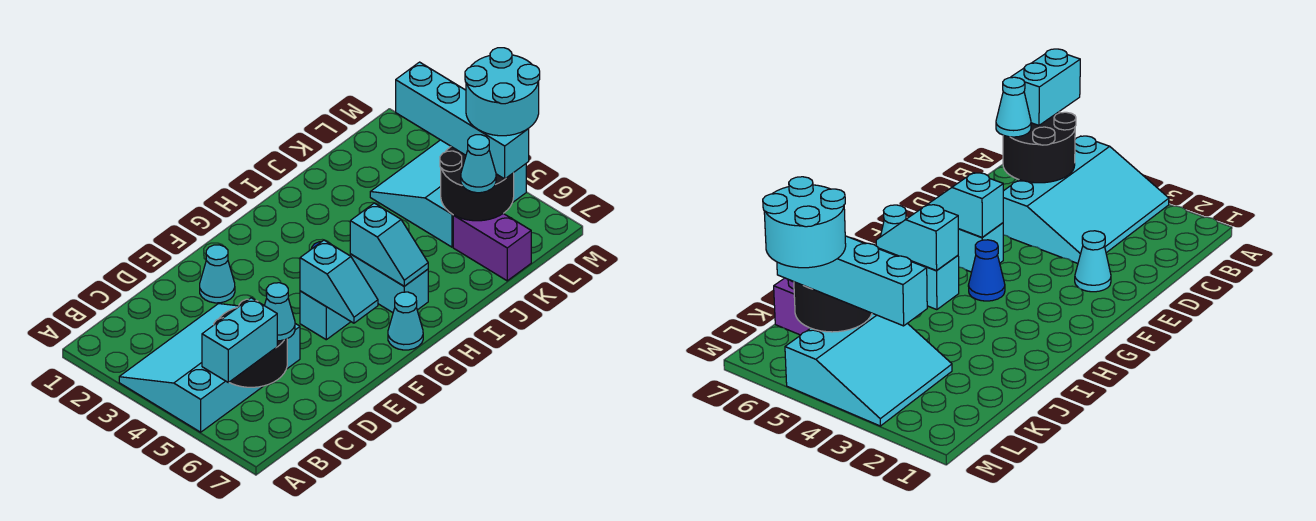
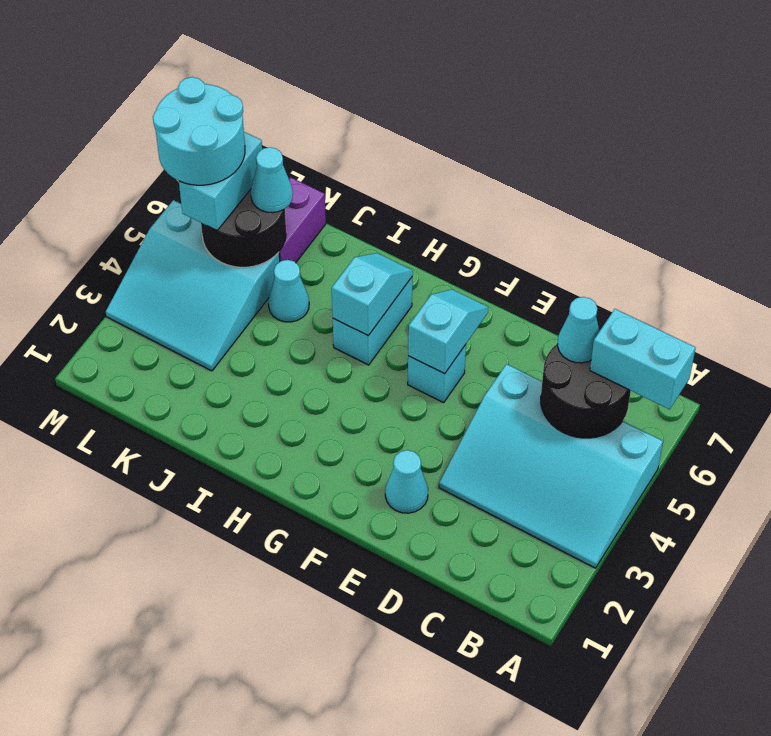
blue cone G4 level 1 -> none
cyan cone G7 level 1 -> cyan cone J5 level 1
cyan brick L3:L6 level 3 -> cyan brick L5:L6 level 3

